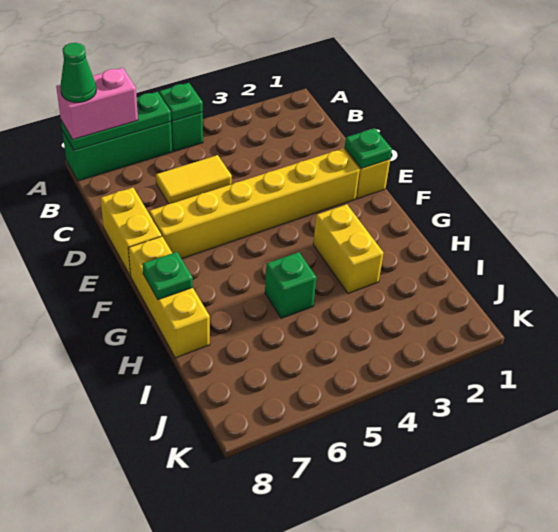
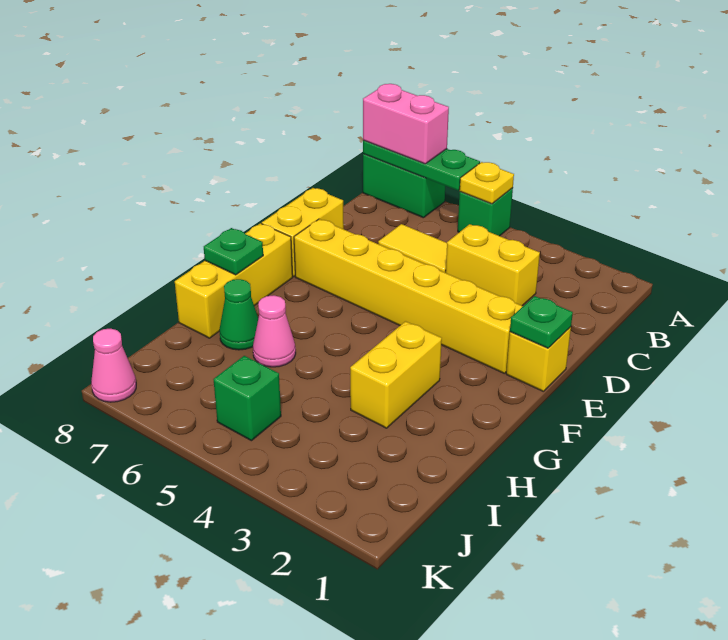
green plate A5 level 2 -> yellow plate A5 level 2
green brick A6:A8 level 1 -> green brick A7:A8 level 1
green cone A8 level 4 -> green cone H7 level 1
none -> yellow brick C3:C4 level 1
green brick H5 level 1 -> green brick J5 level 1
none -> pink cone H6 level 1
none -> pink cone K8 level 1

